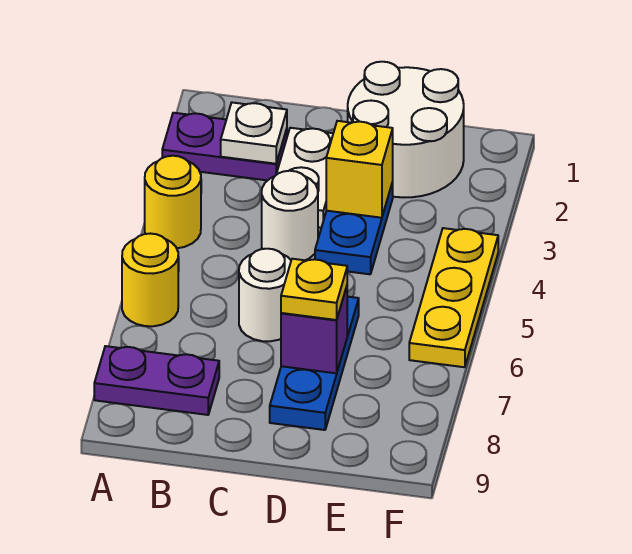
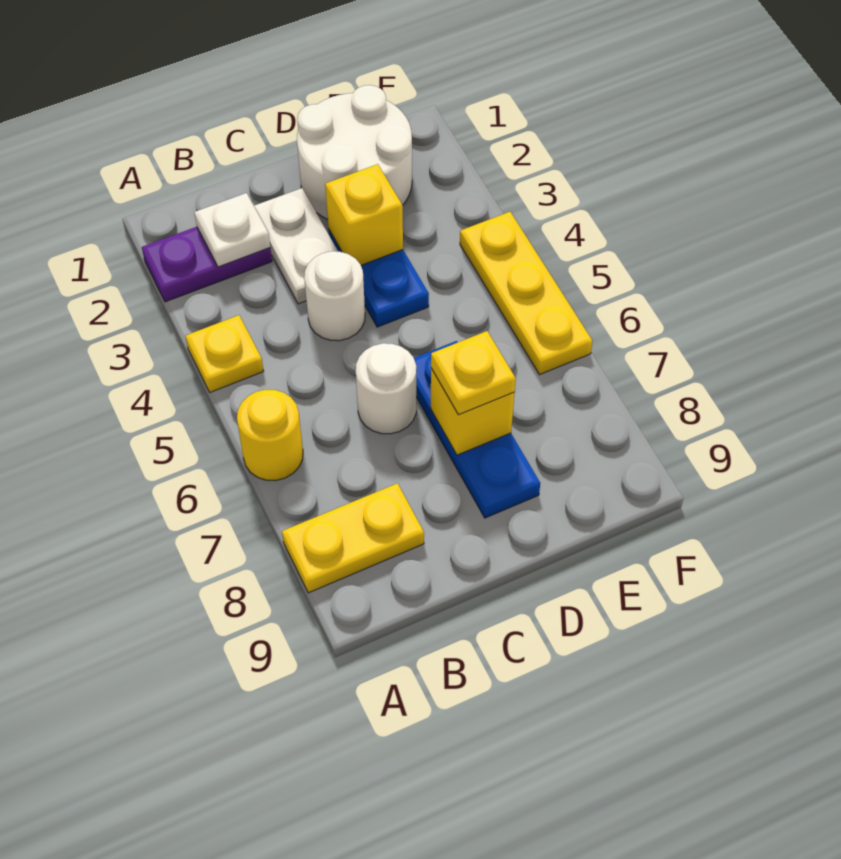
yellow round brick A4 level 1 -> yellow plate A4 level 1
purple plate A8:B8 level 1 -> yellow plate A8:B8 level 1
purple brick D7 level 2 -> yellow brick D7 level 2

